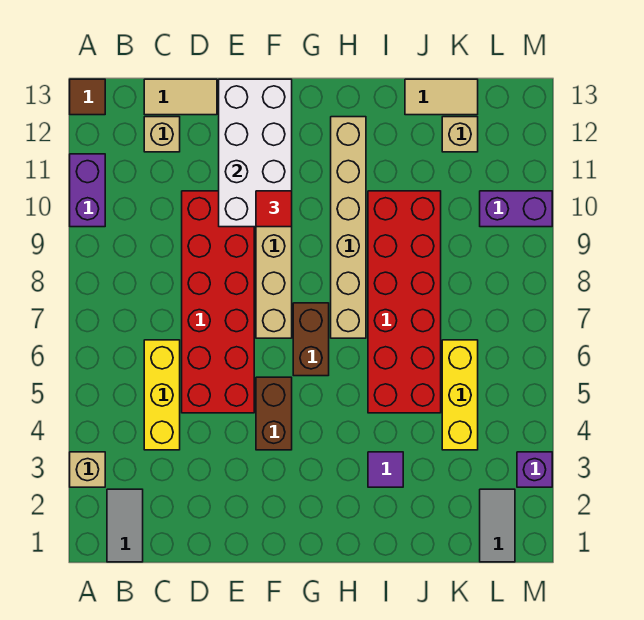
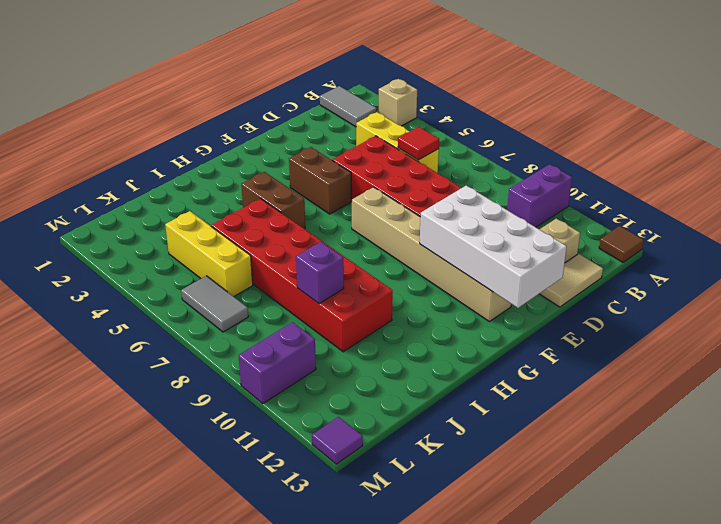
purple brick A10:A11 level 1 -> purple brick A10:B10 level 1
red tile F10 level 3 -> red tile C6 level 2
brown brick G6:G7 level 1 -> brown brick H4:H5 level 1
tan brick H7:H12 level 1 -> none
purple tile I3 level 1 -> purple tile M13 level 1
tan tile J13:K13 level 1 -> none
tan brick K12 level 1 -> none
grey tile L1:L2 level 1 -> grey tile L6:L7 level 1
purple brick M3 level 1 -> purple brick J9 level 2

